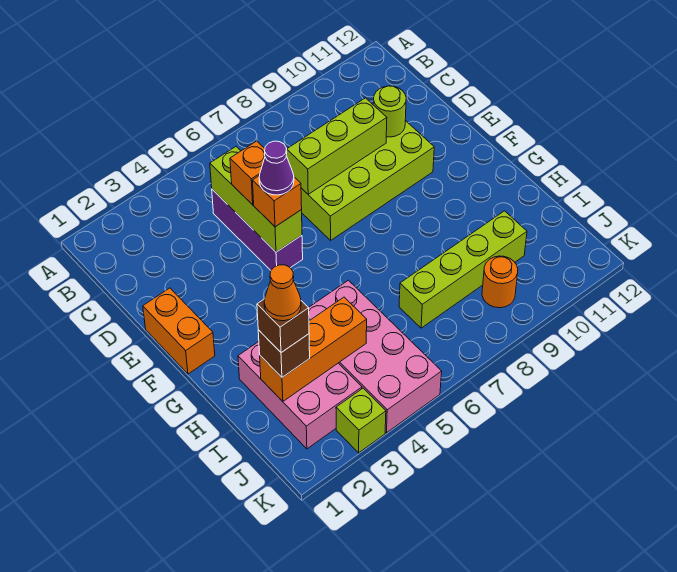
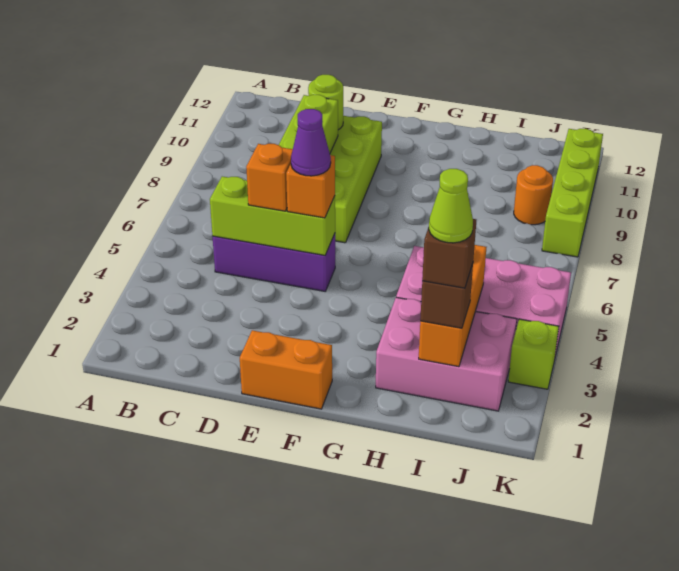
orange cone I2 level 5 -> lime cone I2 level 5
lime brick I7:I10 level 1 -> lime brick K8:K11 level 1

